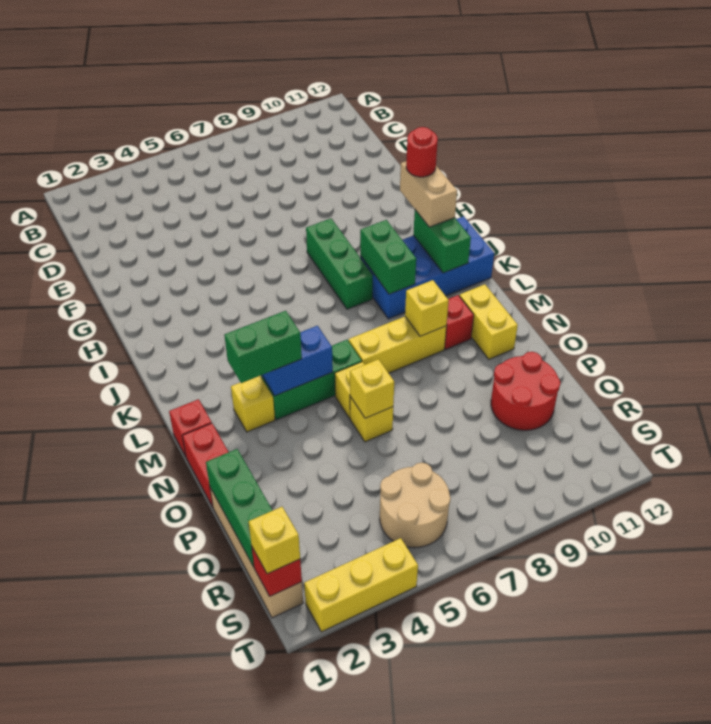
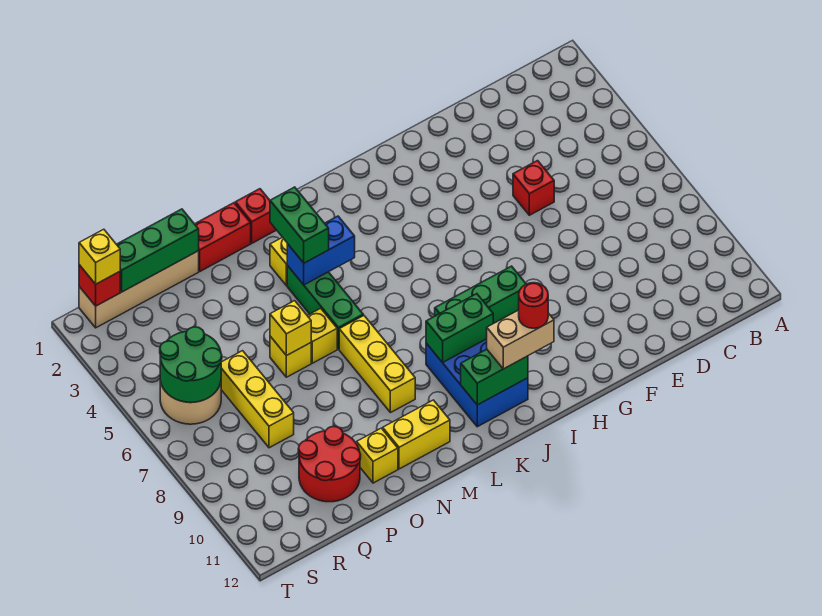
blue brick J9:K12 level 1 -> blue brick J9:K11 level 1
blue brick M4:M5 level 2 -> blue brick L4:M4 level 2
yellow brick M9 level 2 -> yellow brick O11 level 1
red brick M10 level 1 -> red brick E5 level 1
none -> green round brick R5:S6 level 2
yellow brick T2:T4 level 1 -> yellow brick Q6:Q8 level 1

